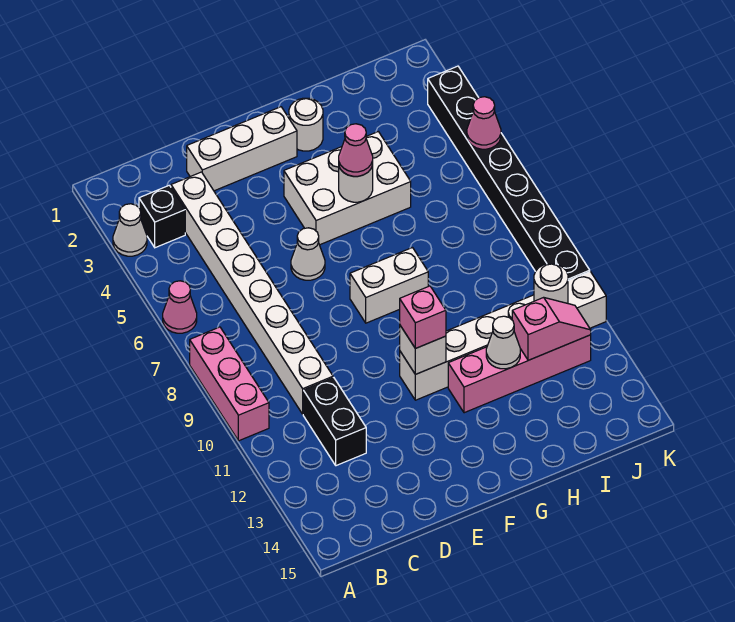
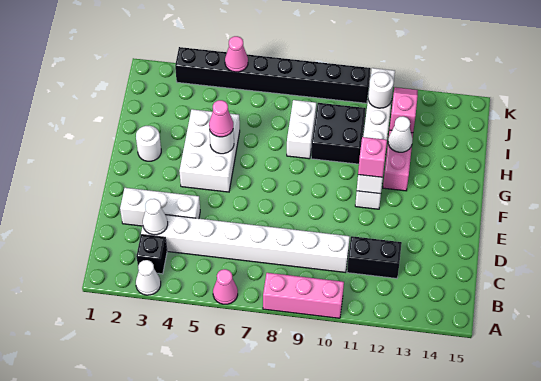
white brick D2:F2 level 1 -> white brick D2:D4 level 1
white cone E6 level 1 -> white cone C3 level 2
white brick F8:G8 level 1 -> white brick H8:I8 level 1
none -> black brick H9:I10 level 1

